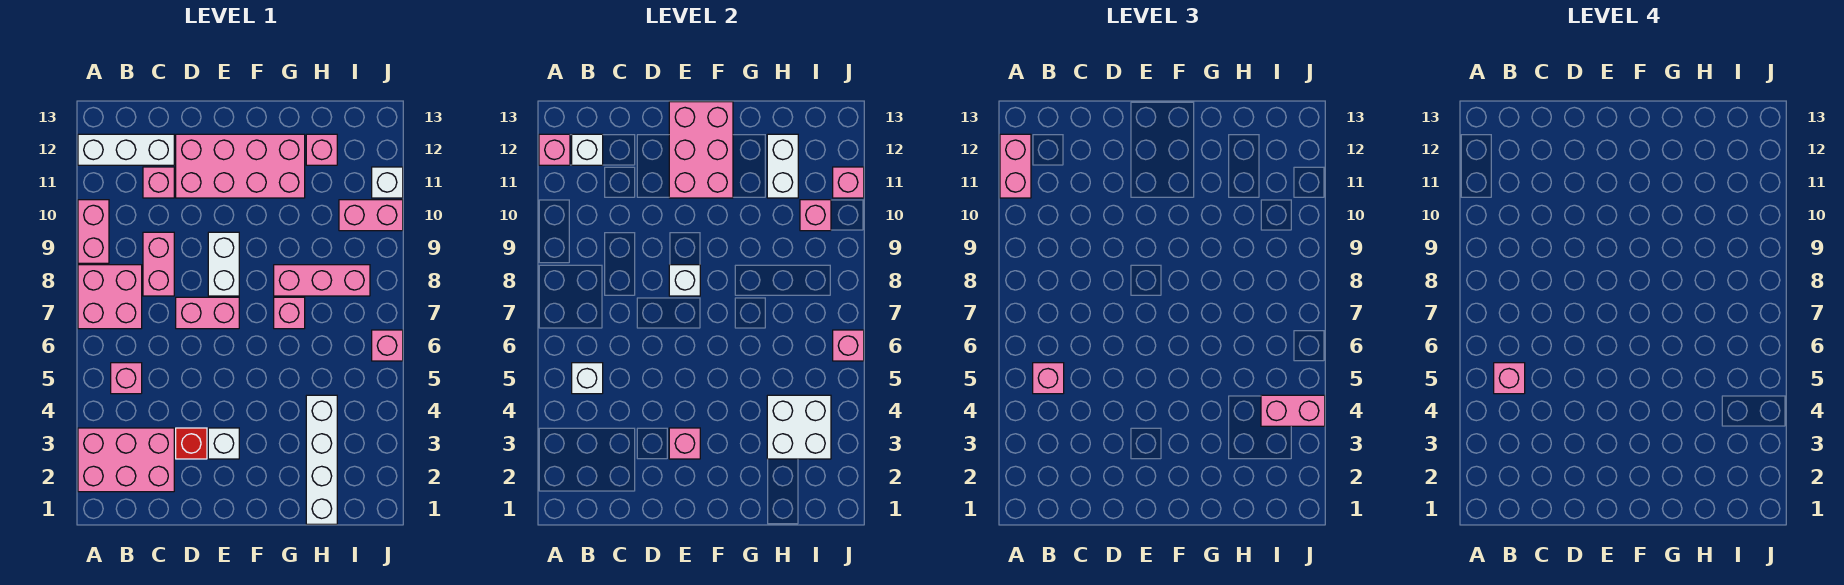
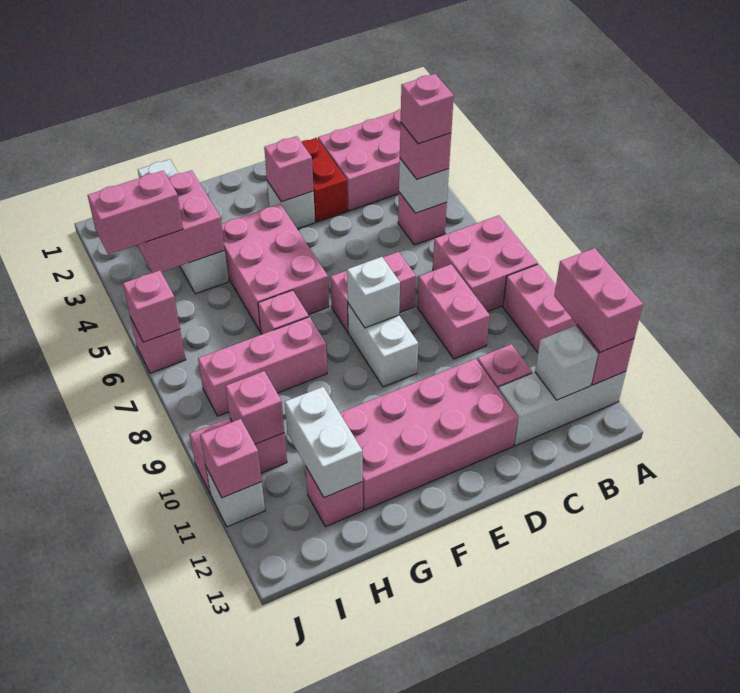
red brick D3 level 1 -> red brick D2:D3 level 1
pink brick E11:F13 level 2 -> pink brick F4:G6 level 1
white brick H3:I4 level 2 -> pink brick H3:I4 level 2

